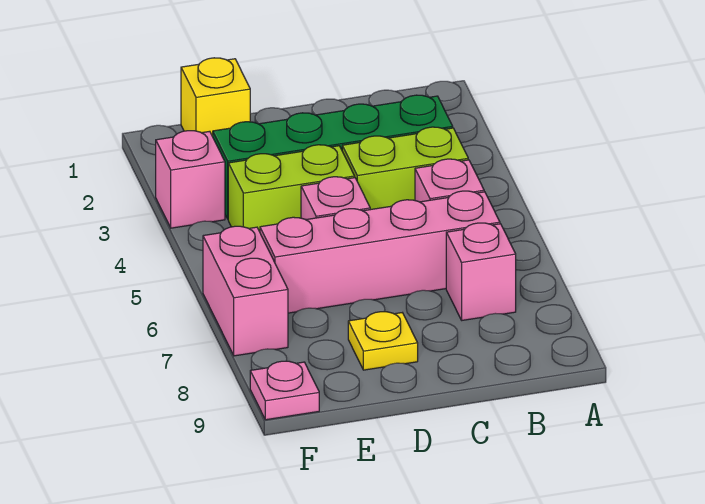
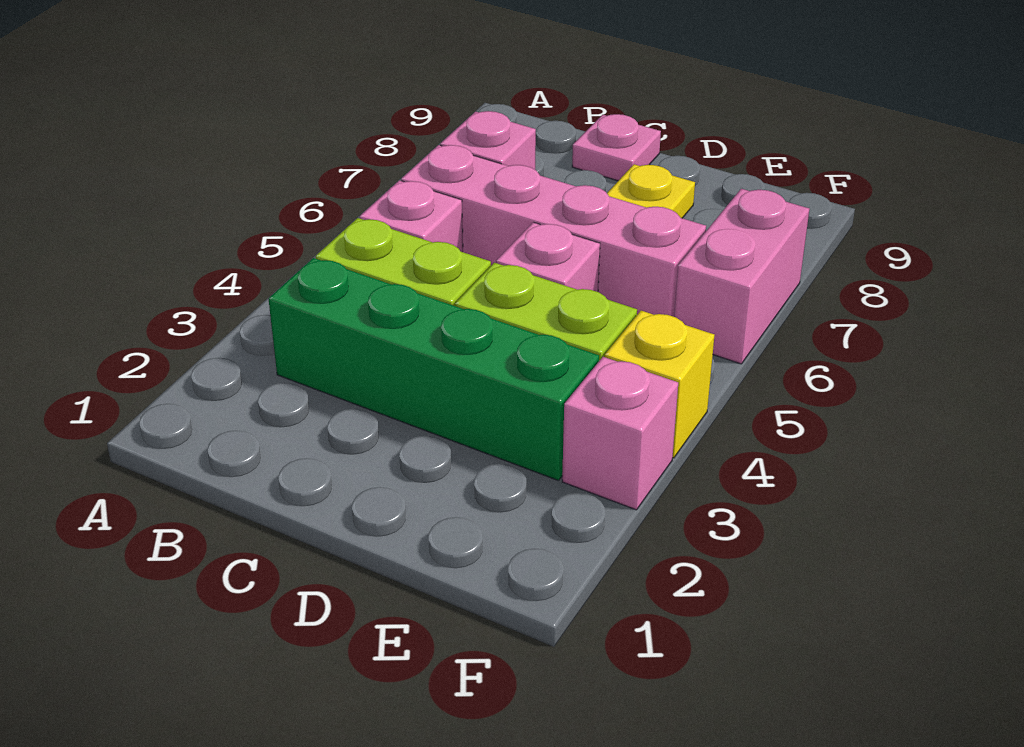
yellow brick E1 level 1 -> yellow brick F4 level 1
pink plate F9 level 1 -> pink plate C9 level 1

